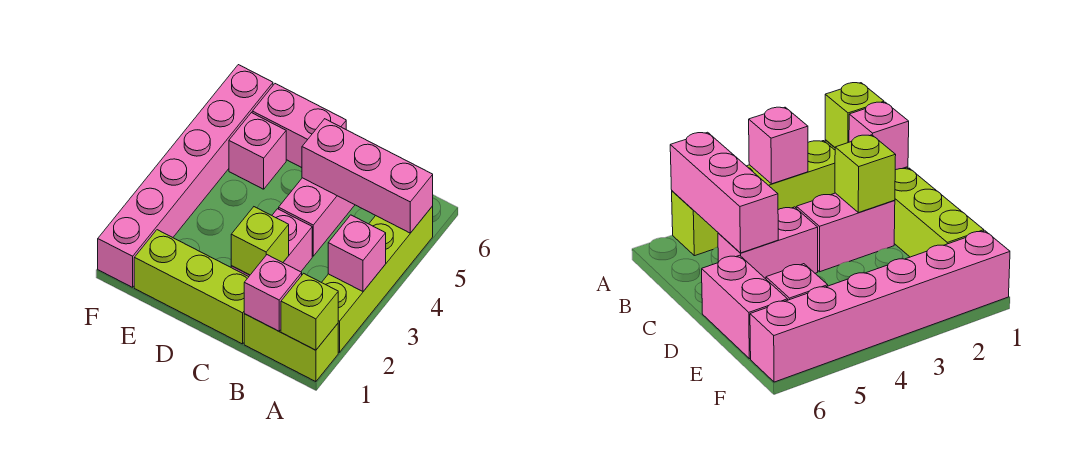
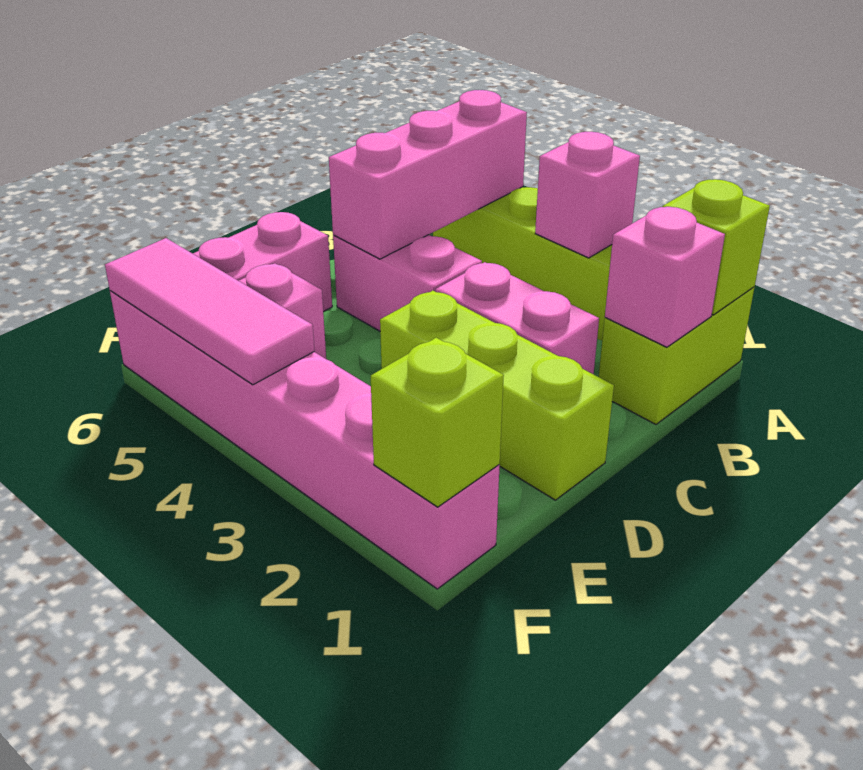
lime brick C1:E1 level 1 -> lime brick D1:D3 level 1
lime brick C2 level 2 -> lime brick F1 level 2
none -> pink tile F4:F6 level 2

